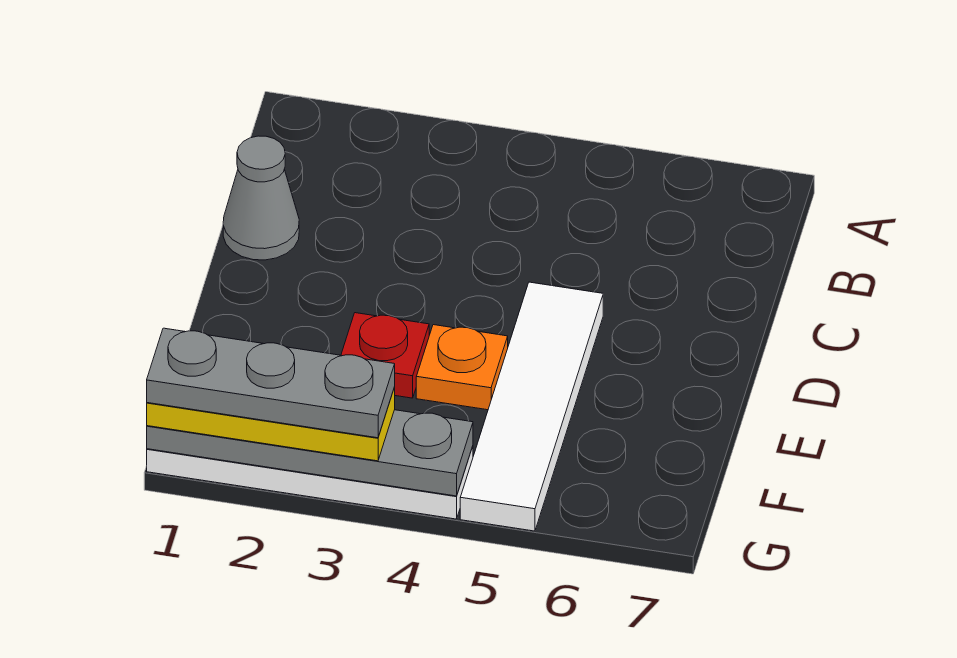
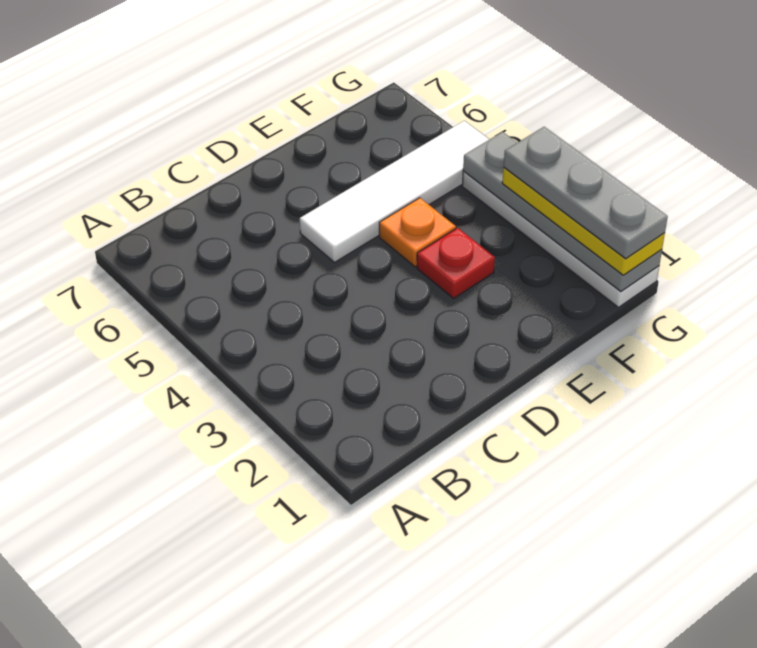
grey cone C1 level 1 -> none

